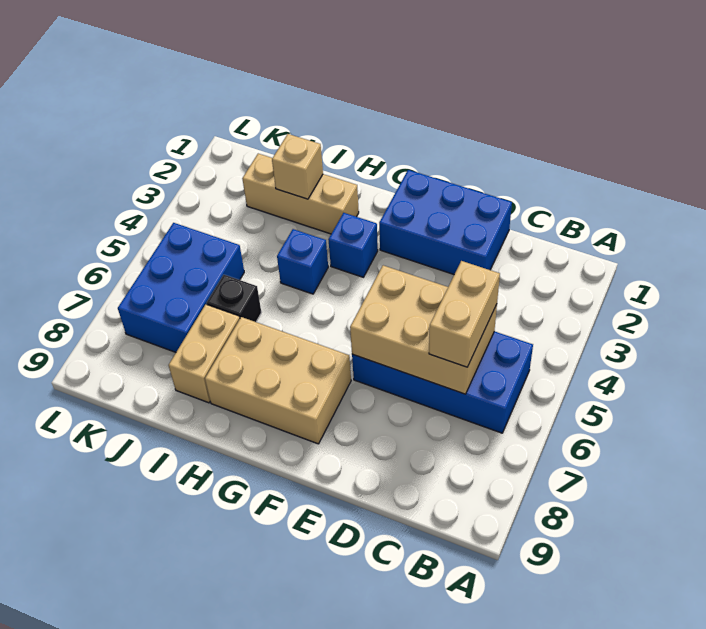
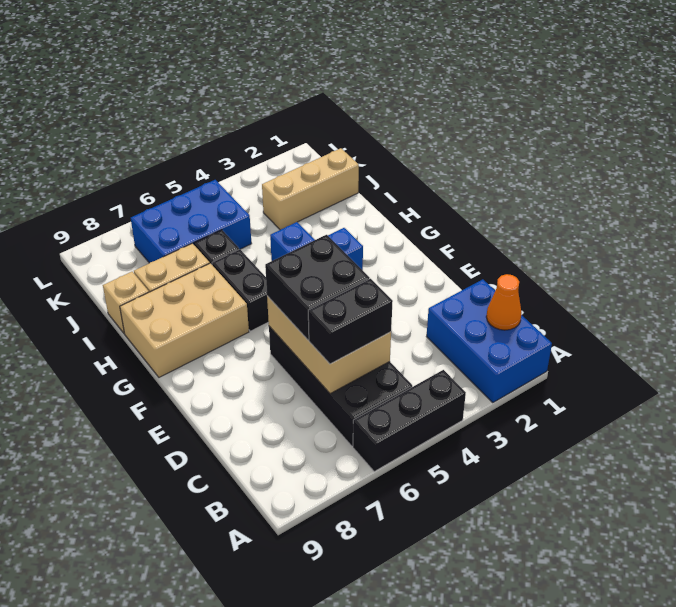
none -> black brick A4:A6 level 1
none -> orange cone B1 level 2
blue brick B5:E6 level 1 -> black brick B5:E6 level 1
tan brick C5:C6 level 3 -> black brick C5:C6 level 3
blue brick D1:F2 level 1 -> blue brick A1:C2 level 1
none -> black brick D5:E6 level 3
tan brick F7:H8 level 1 -> tan brick G7:H9 level 1
none -> black brick G6:H6 level 1
tan brick H2:J2 level 1 -> tan brick J1:J3 level 1
tan brick I2 level 2 -> tan brick I9 level 1

